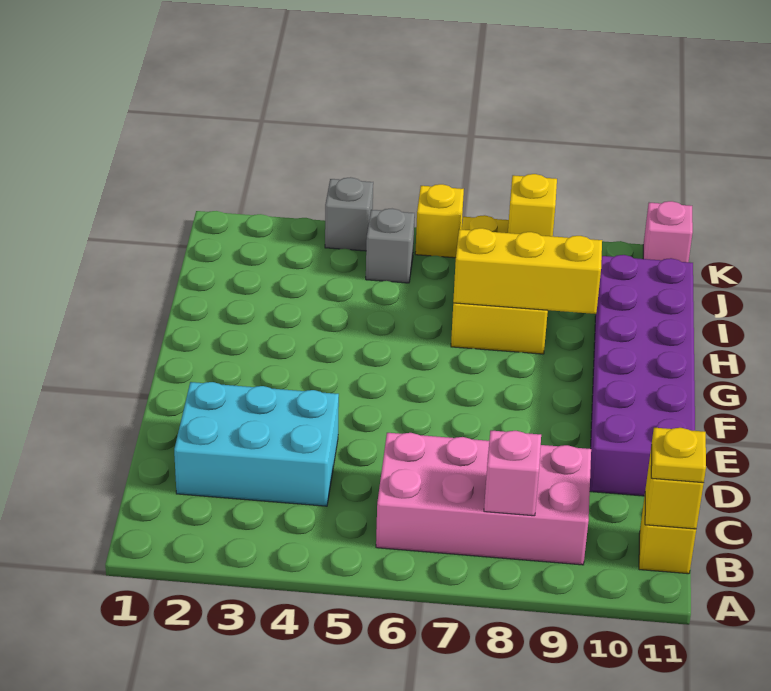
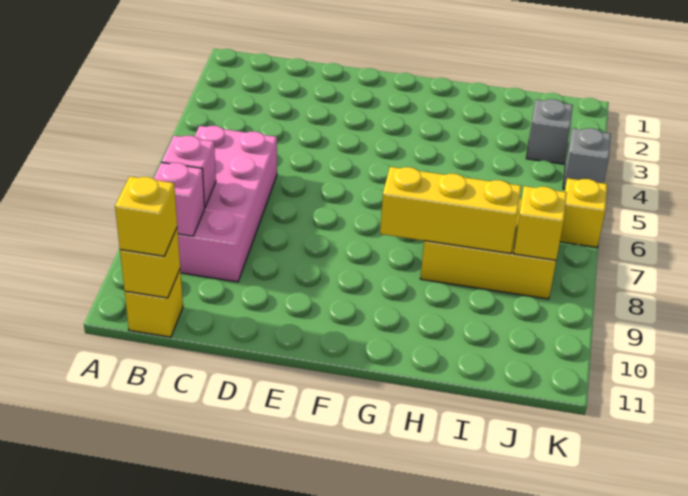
yellow plate B11 level 3 -> yellow brick B11 level 3
cyan brick C2:D4 level 1 -> none
purple brick D10:I11 level 1 -> none
yellow brick H7:H9 level 2 -> yellow brick G8:I8 level 2
grey brick J5 level 1 -> grey brick J3 level 1
pink brick K11 level 1 -> pink brick B9 level 2

